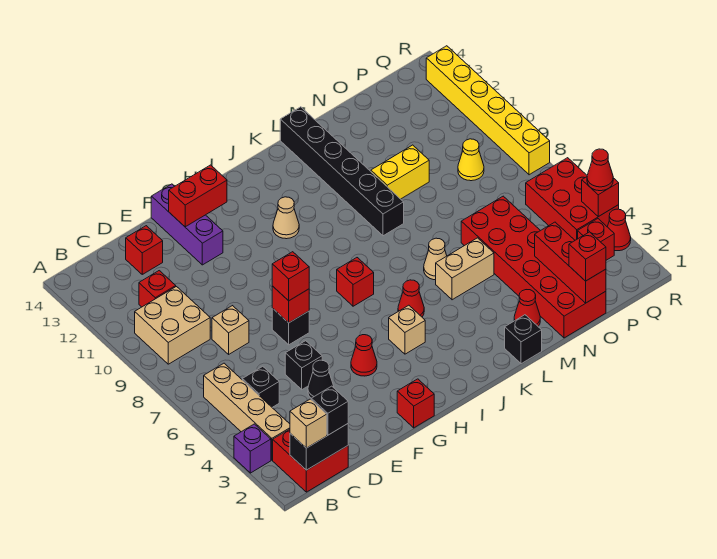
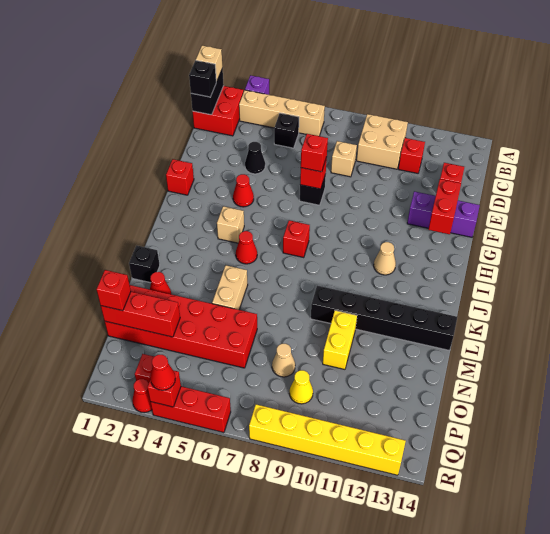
black brick E5 level 1 -> none
tan cone L6 level 1 -> tan cone O8 level 1
red brick Q4:R6 level 1 -> red brick R4:R6 level 1

